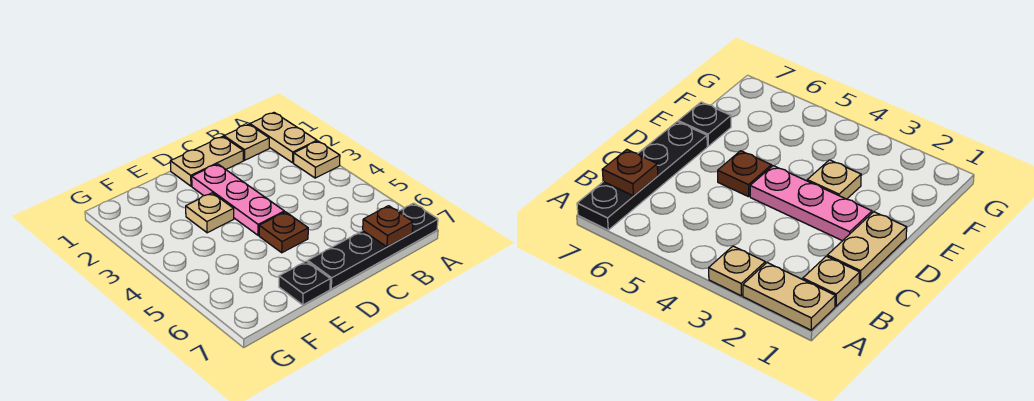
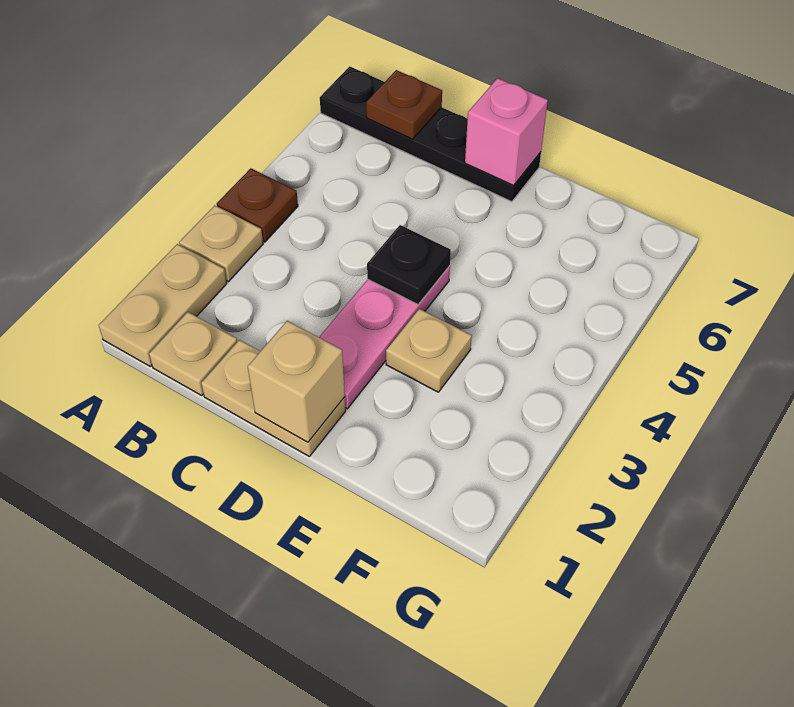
none -> tan brick D1 level 2
brown plate D5 level 1 -> brown plate A4 level 1
none -> pink brick D7 level 2
black plate E7 level 1 -> black plate D4 level 2

